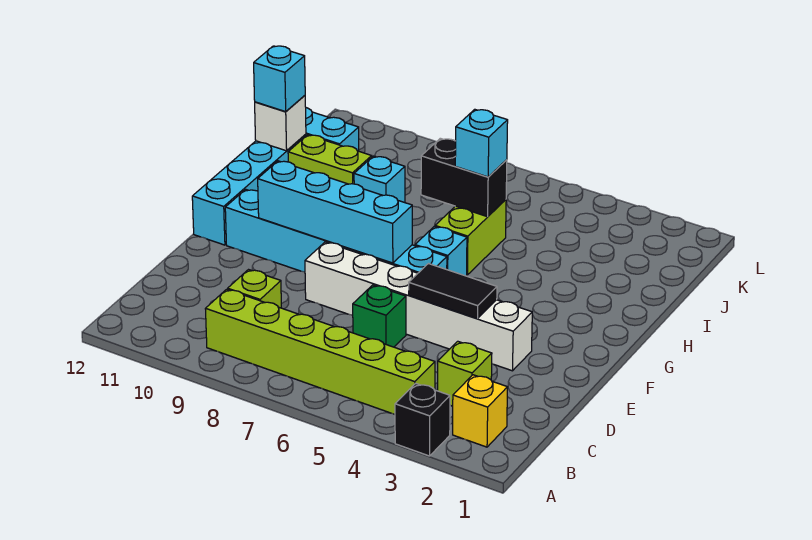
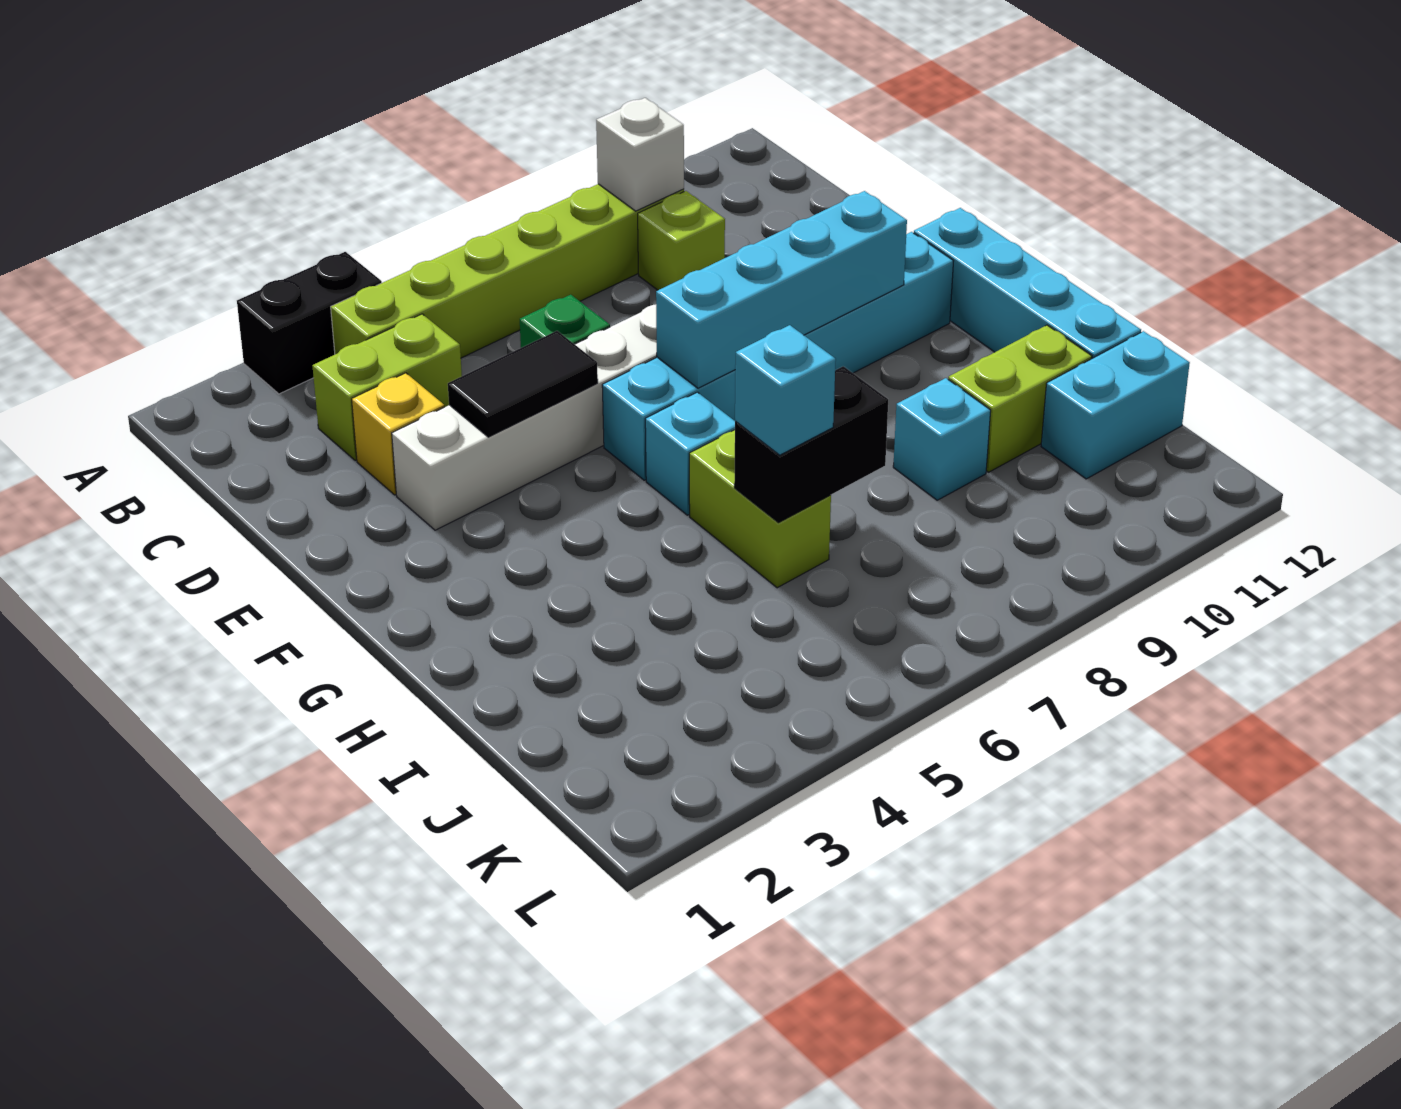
black brick A3 level 1 -> black brick A3:A4 level 1
yellow brick B2 level 1 -> yellow brick D3 level 1
lime brick C3 level 1 -> lime brick C3:C4 level 1
white brick I12 level 2 -> white brick B9 level 2
cyan brick I12 level 3 -> none

